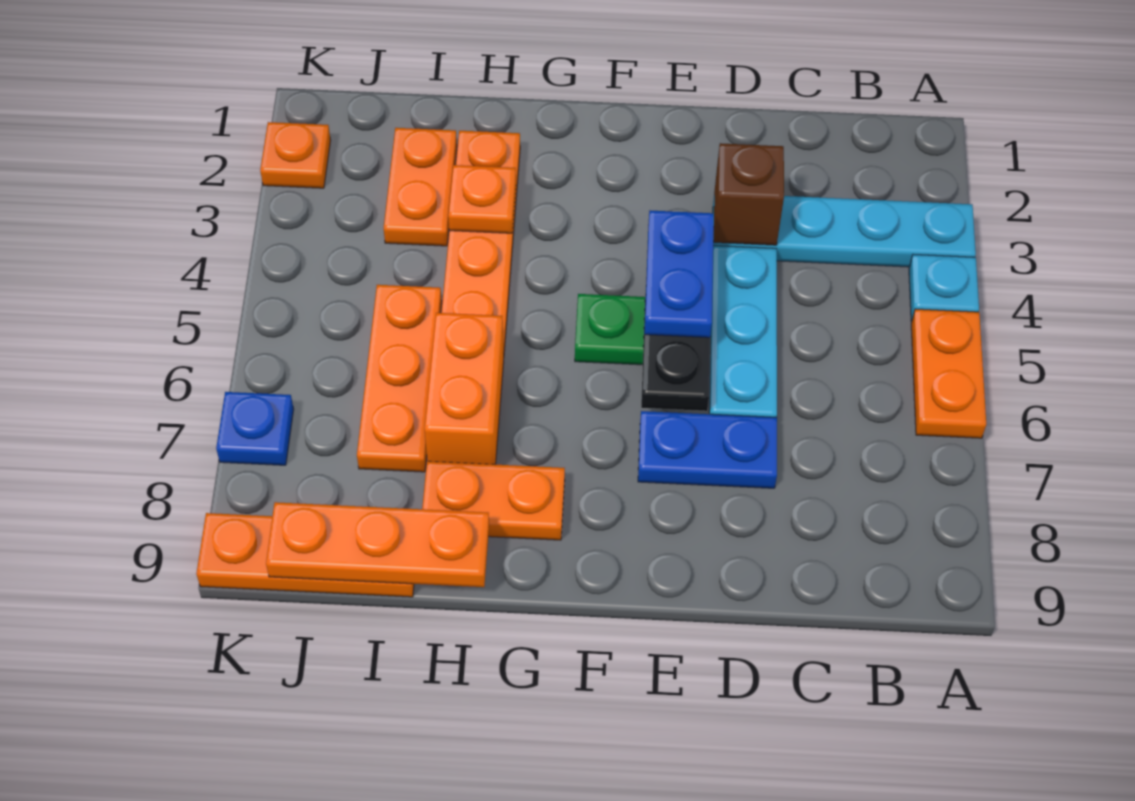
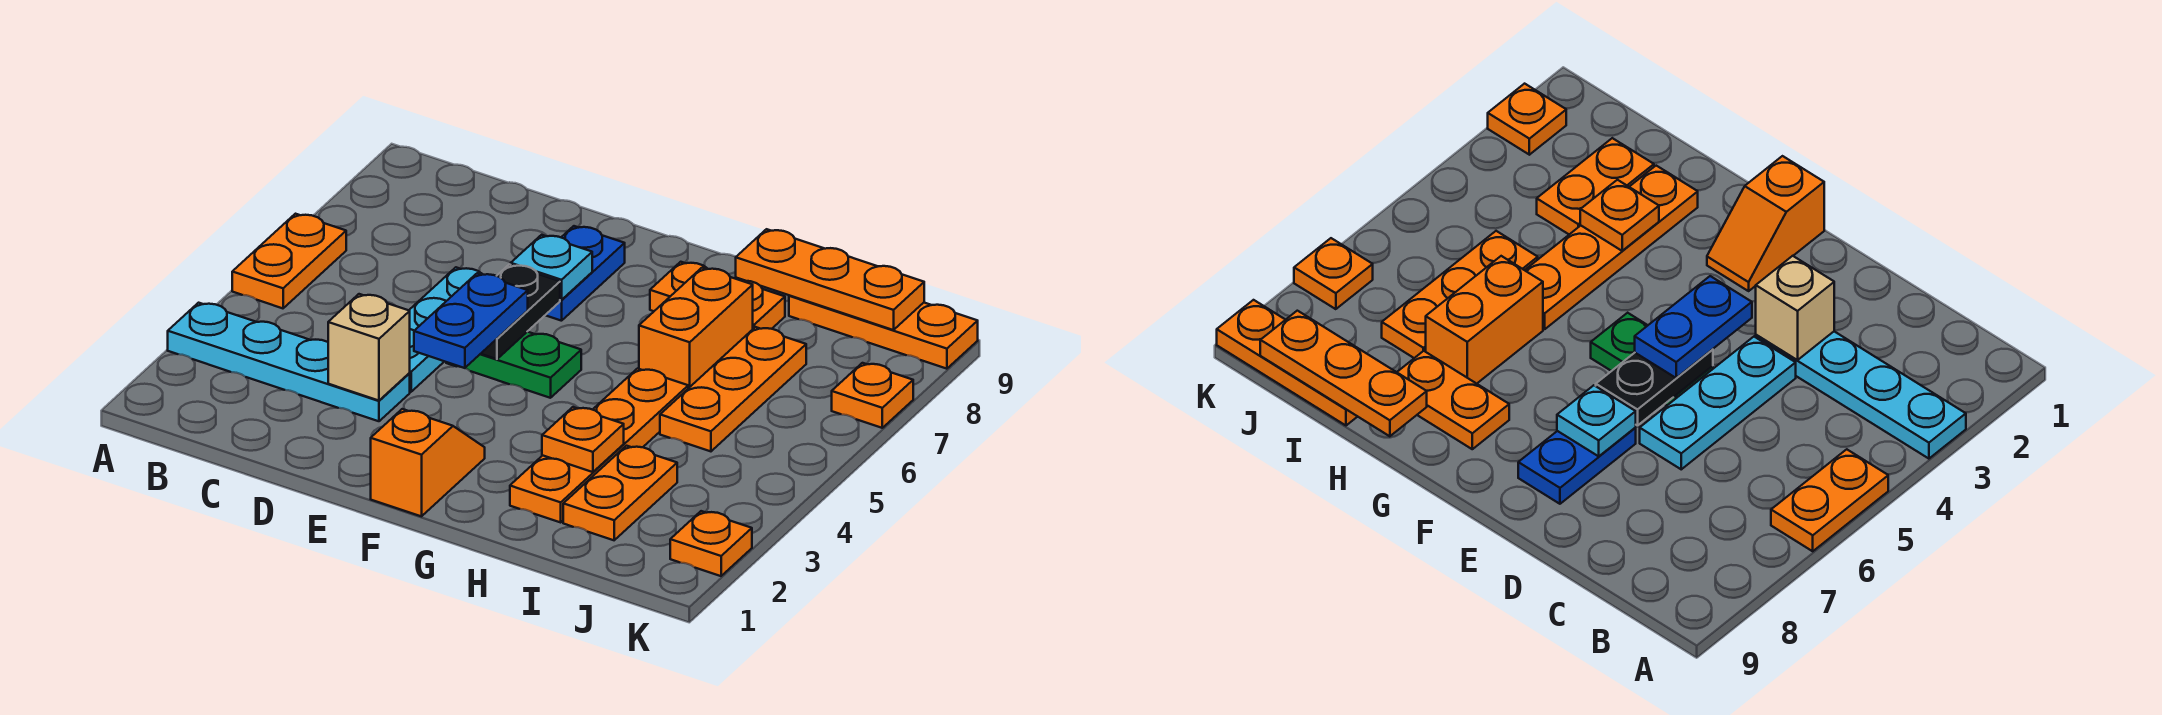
cyan plate A4 level 1 -> cyan plate E7 level 2
brown brick D3 level 2 -> tan brick D3 level 2
blue plate D7:E7 level 1 -> blue plate E7:E8 level 1
none -> orange slope F1:F2 level 1 top 1
blue plate K7 level 1 -> orange plate K7 level 1

